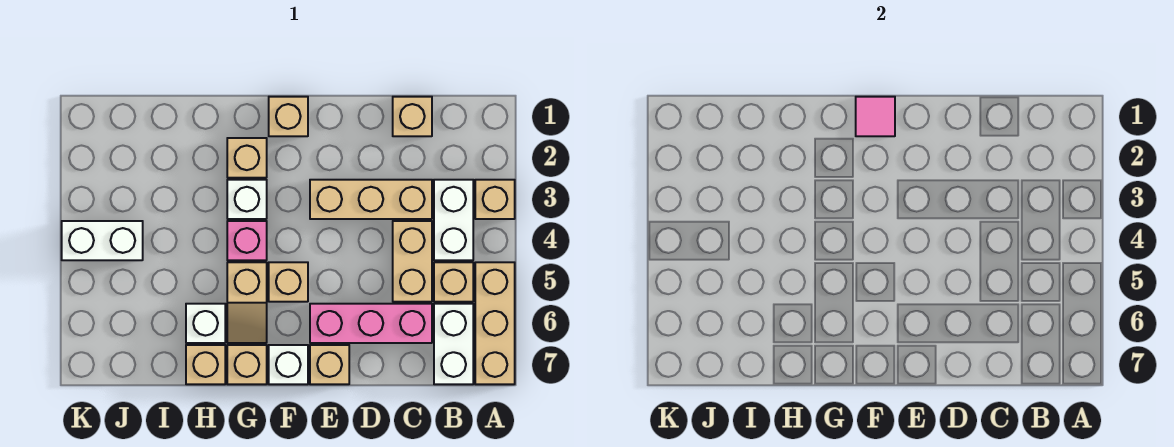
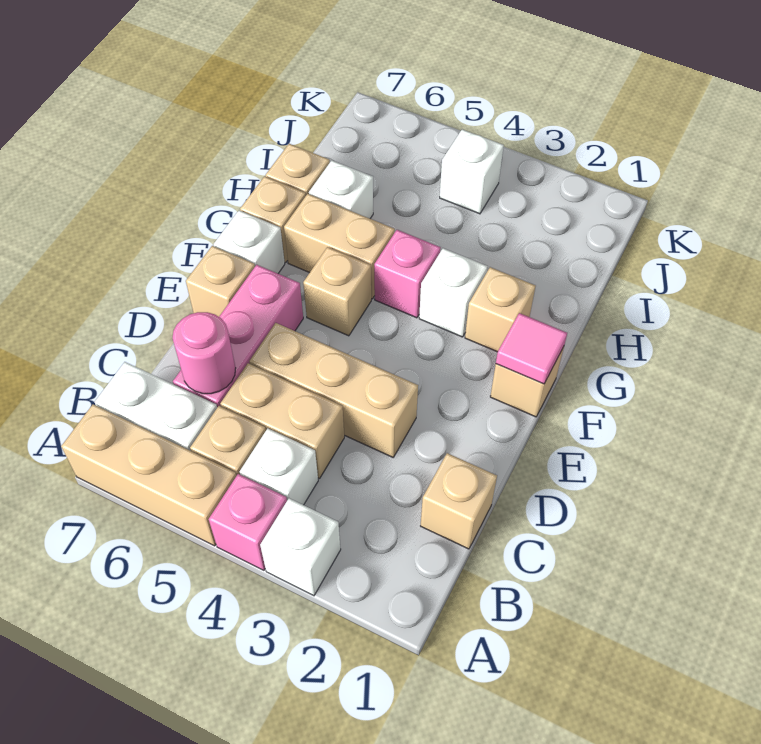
tan brick A3 level 1 -> white brick A3 level 1
none -> pink brick A4 level 1
white brick B3:B4 level 1 -> white brick B4 level 1
tan brick C3:E3 level 1 -> tan brick D3:D5 level 1
none -> pink round brick C6 level 2
tan slope G5:G6 level 1 top 5 -> tan brick G5:G6 level 1
white brick J4:K4 level 1 -> white brick J4 level 1

